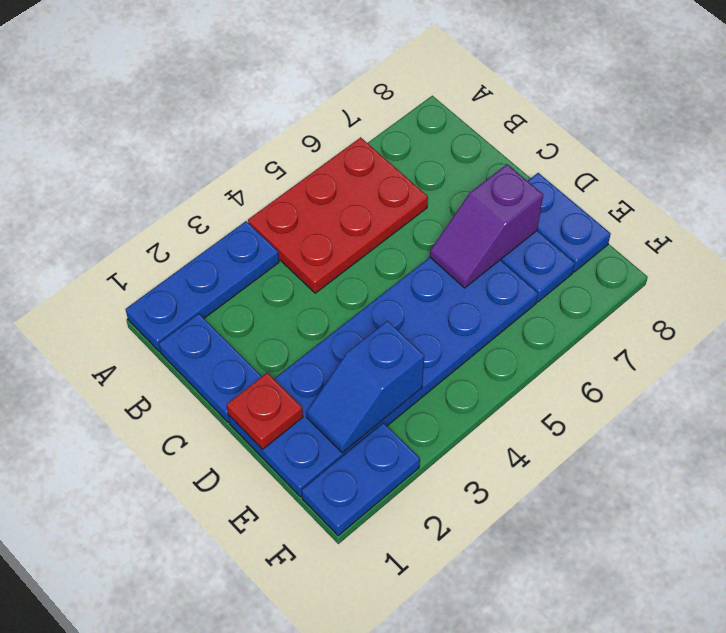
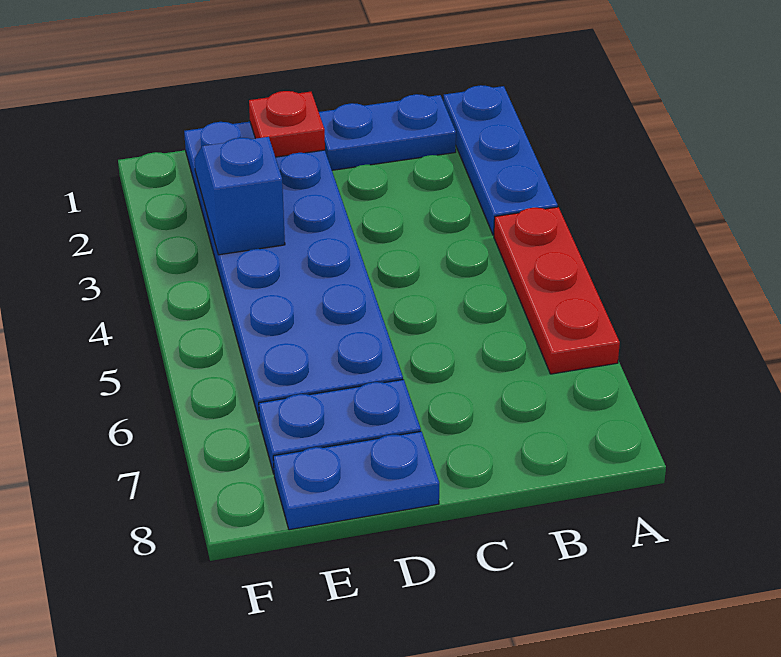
red plate A4:B6 level 1 -> red plate A4:A6 level 1
purple slope D6:D7 level 2 top 7 -> none
blue plate F1:F2 level 1 -> none

